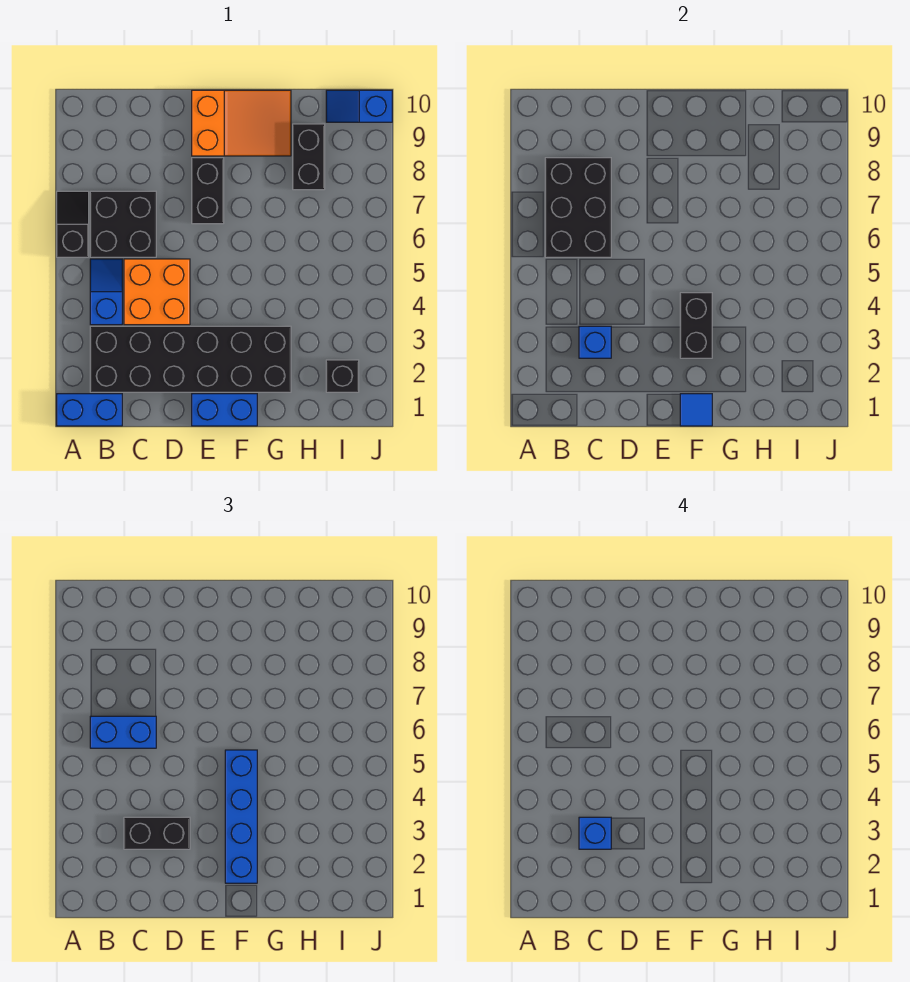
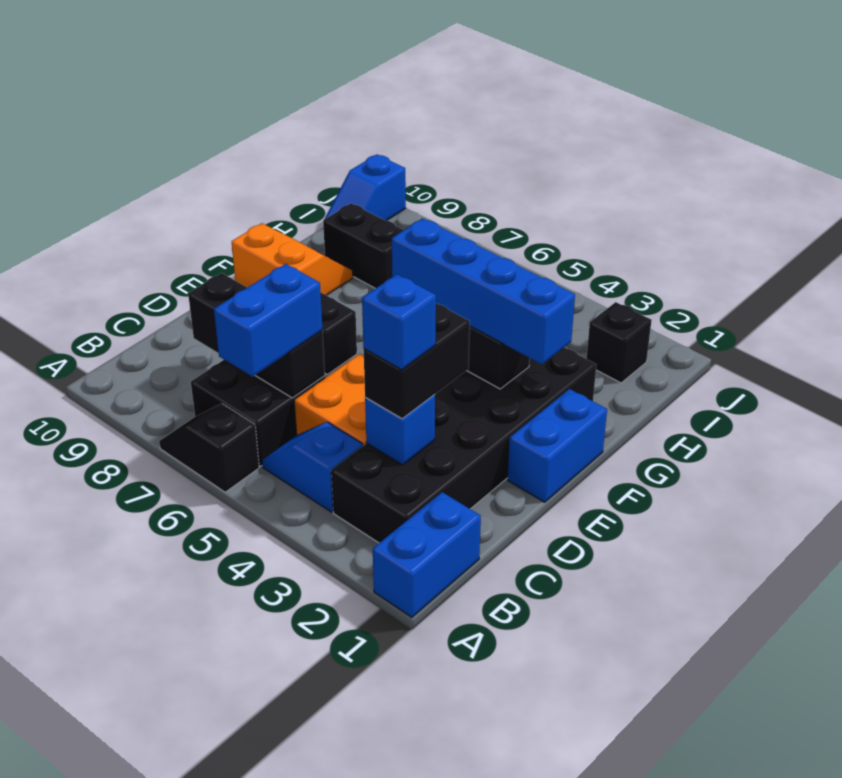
black brick B6:C8 level 2 -> black brick C6:C8 level 2
orange slope E9:G10 level 1 top E -> orange slope F9:G10 level 1 top F
blue tile F1 level 2 -> none

